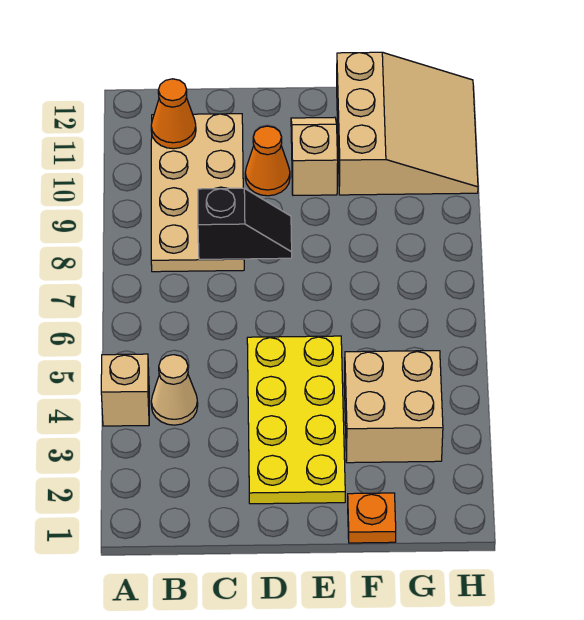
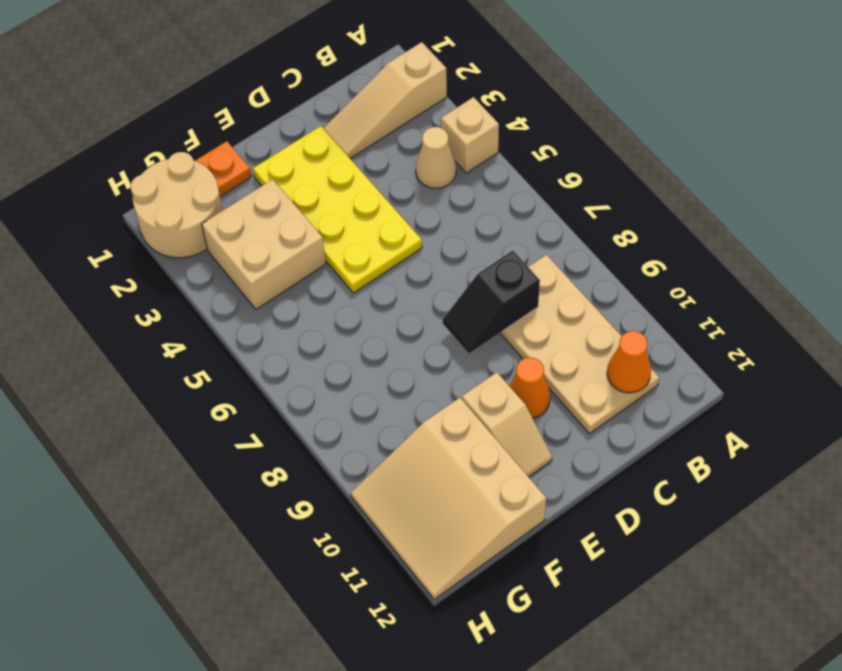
none -> tan slope A2:C2 level 1 top A
none -> tan round brick G1:H2 level 1

